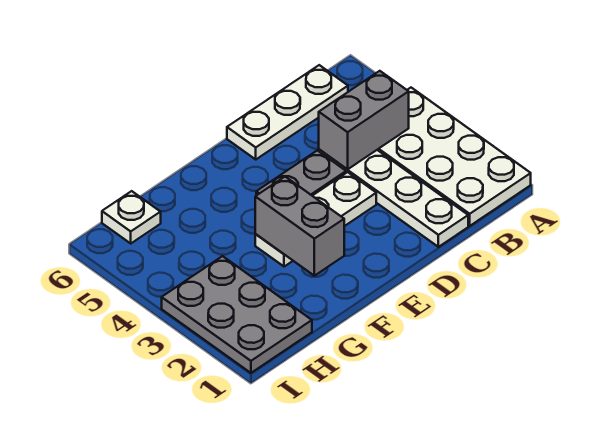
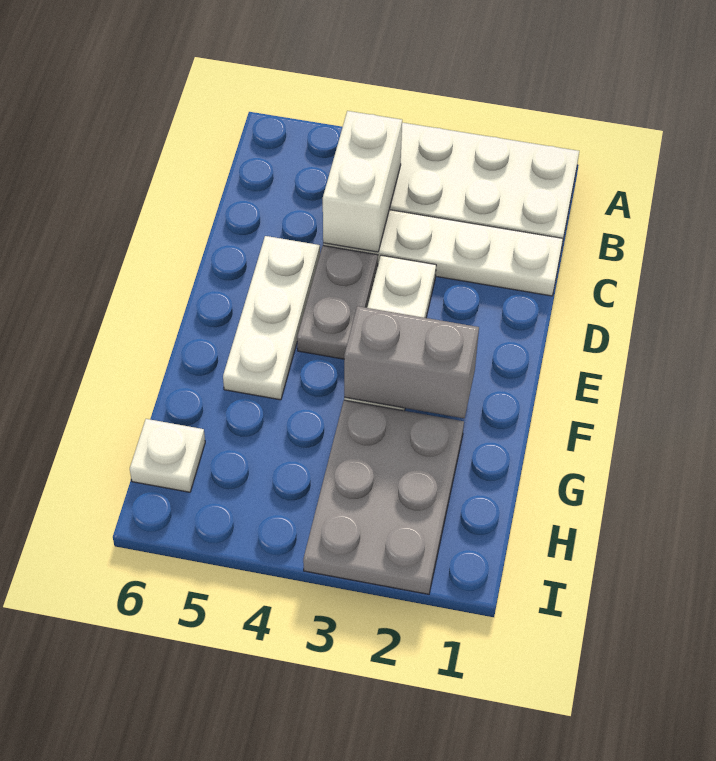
grey brick B4:C4 level 2 -> white brick B4:C4 level 2
white plate B6:D6 level 1 -> white plate D5:F5 level 1
grey plate H1:I3 level 1 -> grey plate G2:I3 level 1

